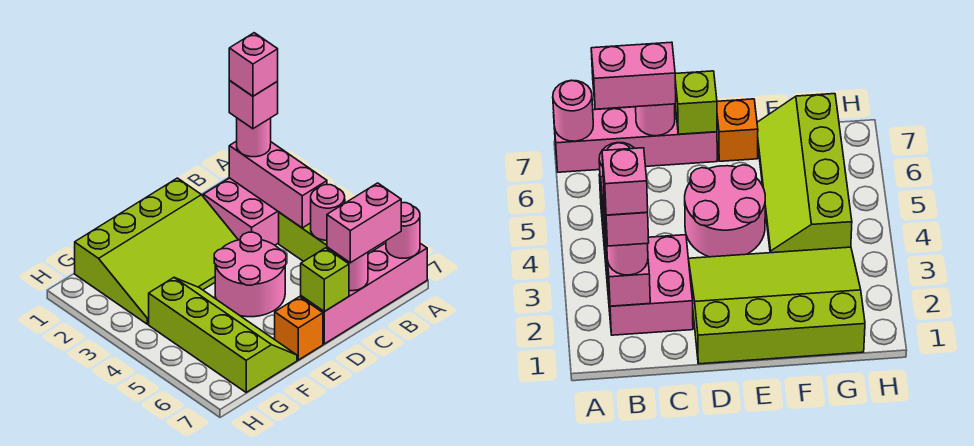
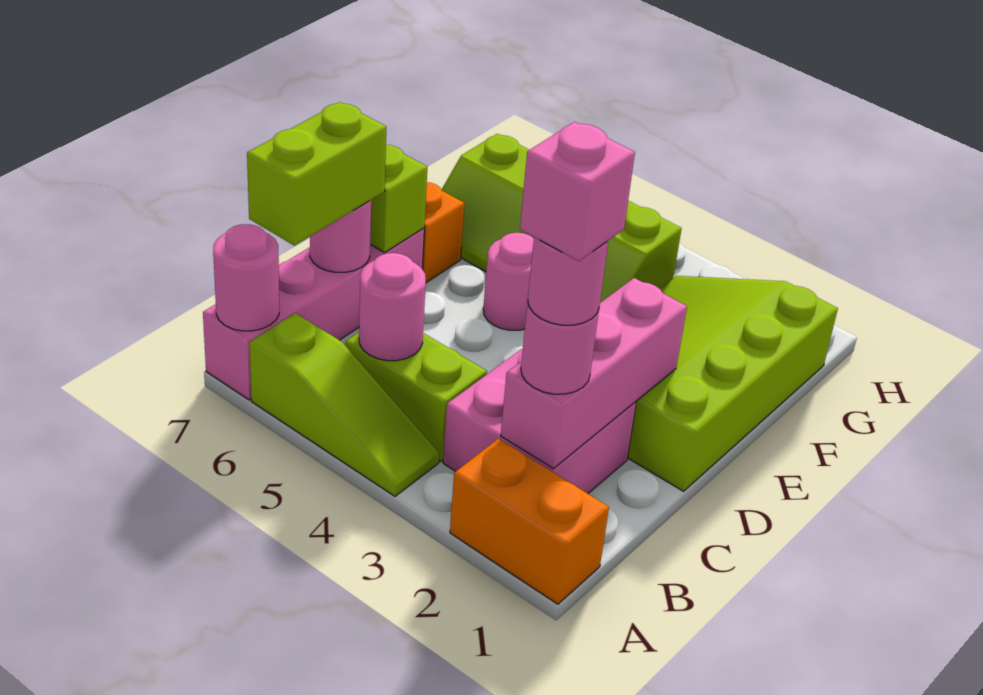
none -> orange brick A1:A2 level 1
none -> lime slope A4:A6 level 1 top 6
pink brick B2:B4 level 2 -> pink brick B2:D2 level 2
pink brick B2 level 4 -> pink round brick B2 level 4
pink brick B7:C7 level 3 -> lime brick B7:C7 level 3
pink round brick D4:E5 level 1 -> pink round brick E5 level 1

